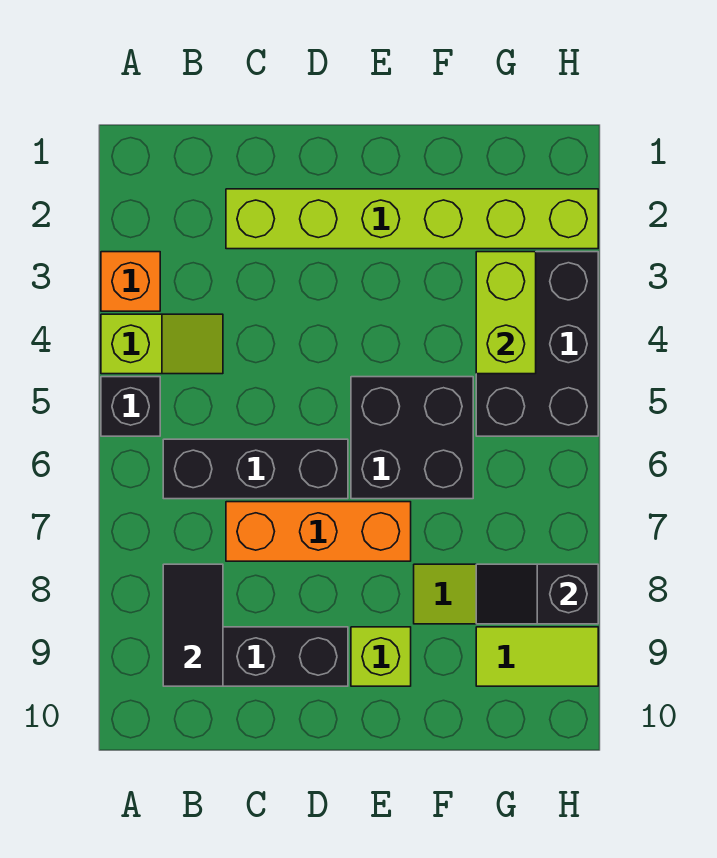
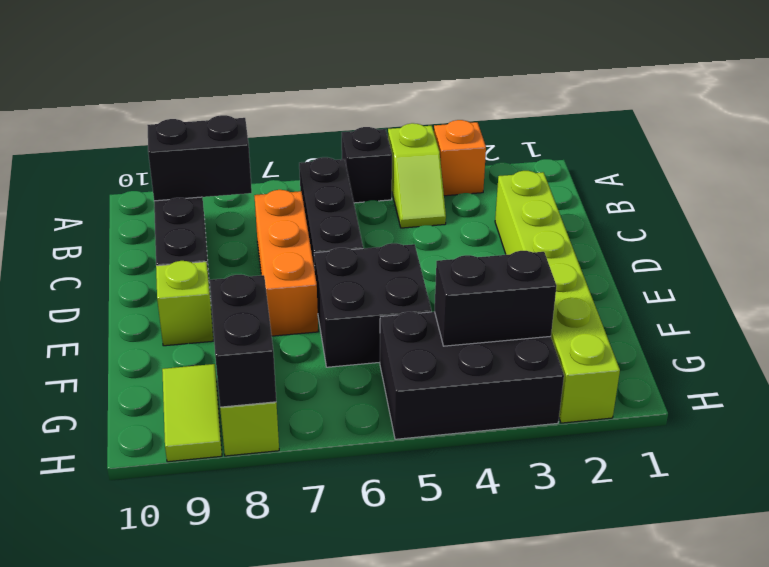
black tile B8:B9 level 2 -> black brick B8:B9 level 2
lime brick G3:G4 level 2 -> black brick G3:G4 level 2
black slope G8:H8 level 2 top H -> black brick G8:H8 level 2

